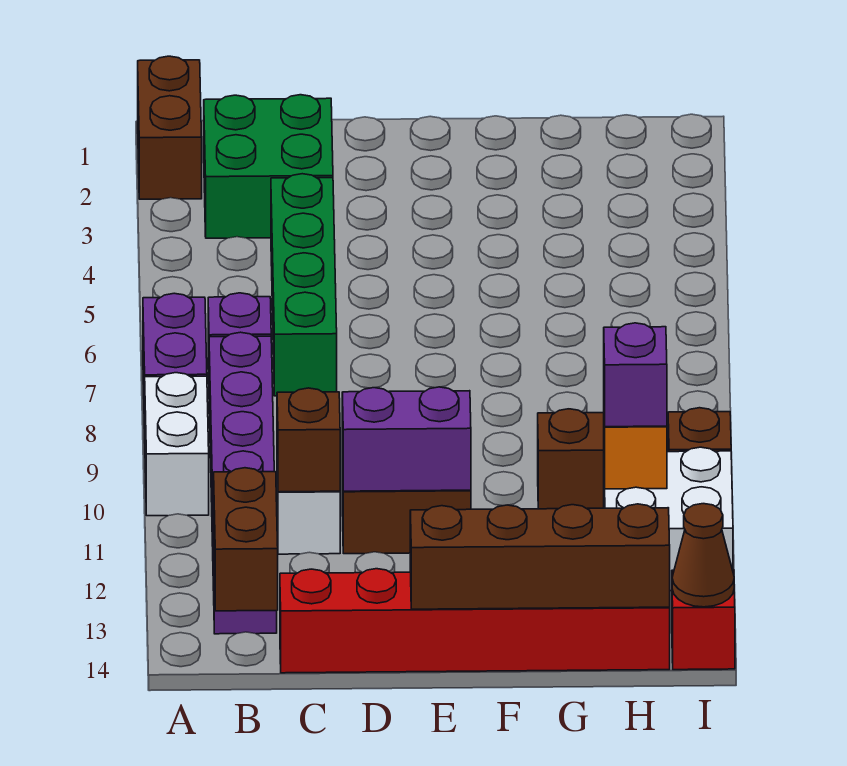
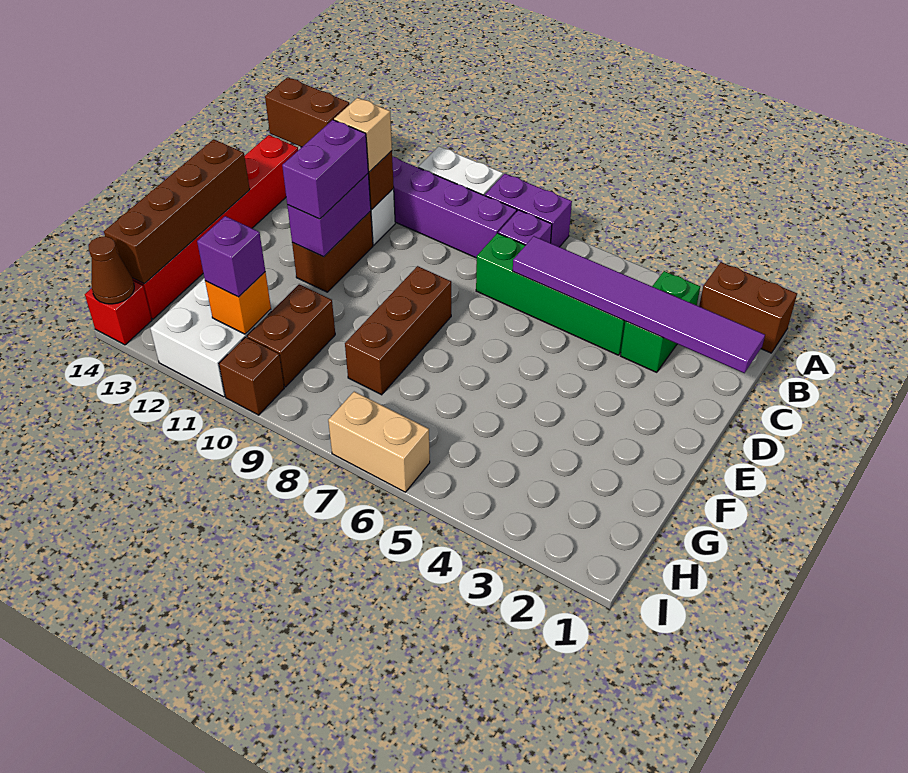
green brick B2:C3 level 1 -> green brick B3:C3 level 1
none -> purple tile C1:C6 level 2
none -> tan brick C11 level 3
none -> purple brick D11:E11 level 3
none -> brown brick E8:G8 level 1
none -> tan brick I6:I7 level 1

